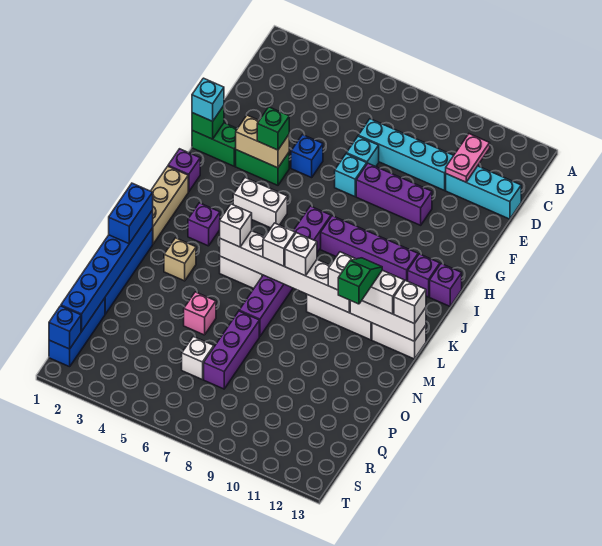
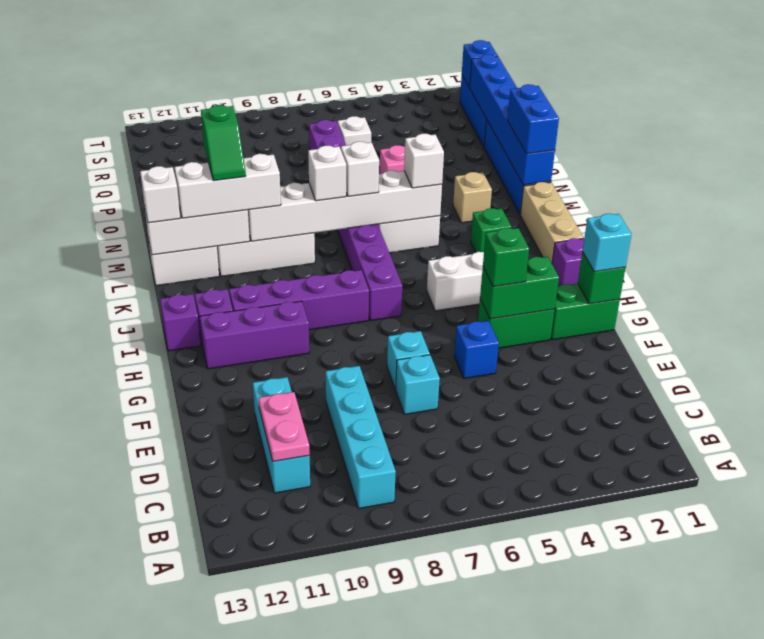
cyan brick D7:D10 level 1 -> cyan brick B9:E9 level 1
cyan brick D11:D13 level 1 -> cyan brick C11:E11 level 1
purple brick F8:F10 level 1 -> purple brick H10:H12 level 1
tan brick G3:G4 level 2 -> green brick G3:G4 level 2
purple brick K3 level 1 -> green brick K3 level 1

